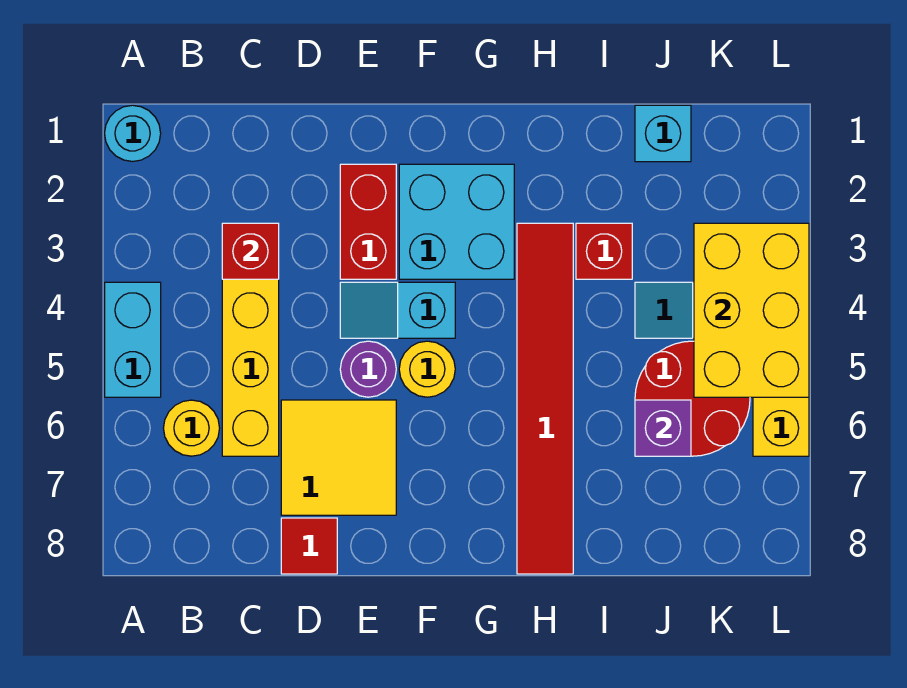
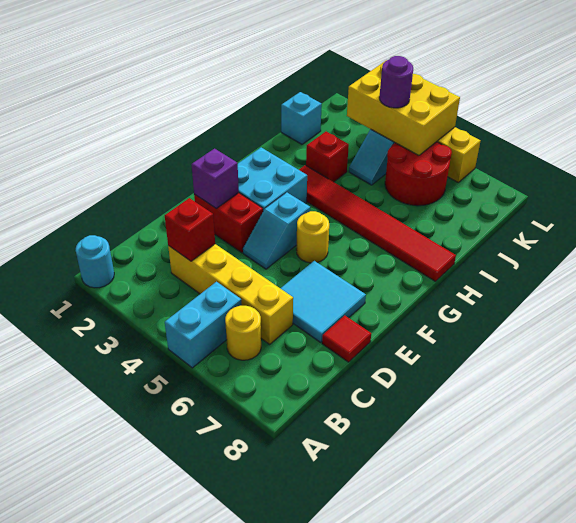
cyan brick A4:A5 level 1 -> cyan brick A5:B5 level 1
yellow tile D6:E7 level 1 -> cyan tile D6:E7 level 1
purple round brick E5 level 1 -> purple round brick K4 level 3
purple brick J6 level 2 -> purple brick E2 level 2

